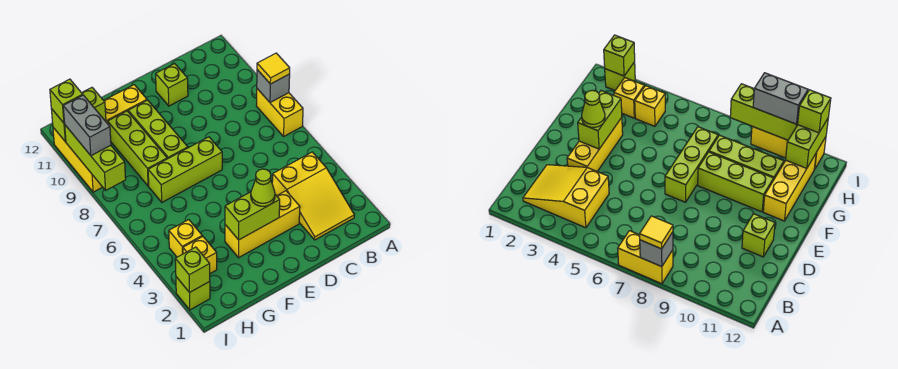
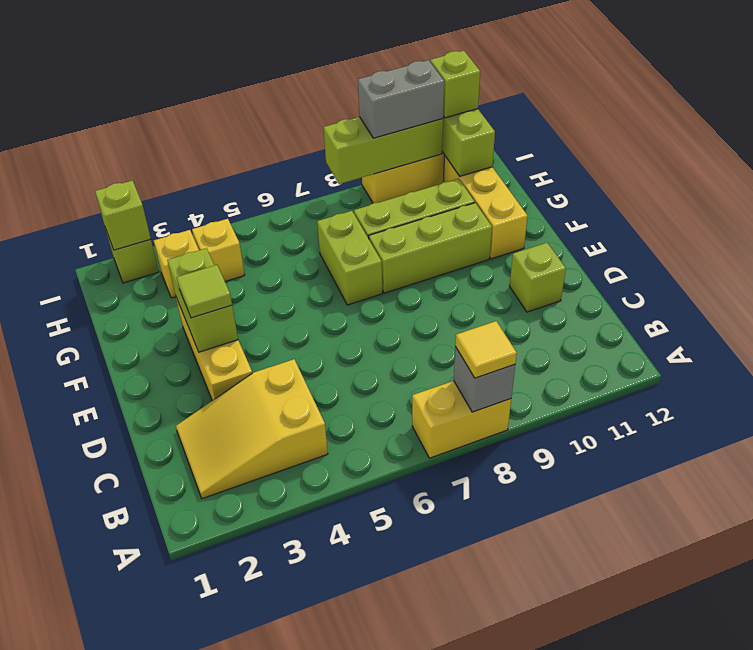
lime cone E3 level 3 -> lime tile E3 level 3
lime brick E7:G7 level 1 -> lime brick F7:G7 level 1

